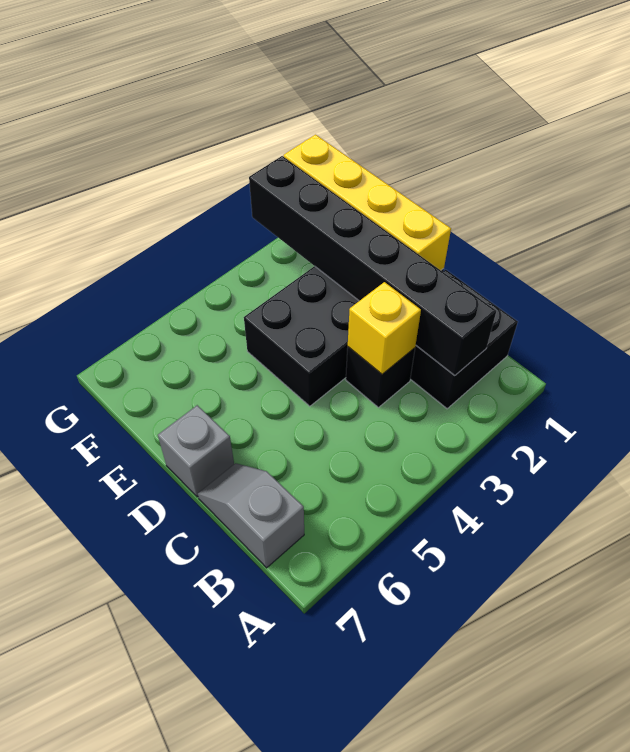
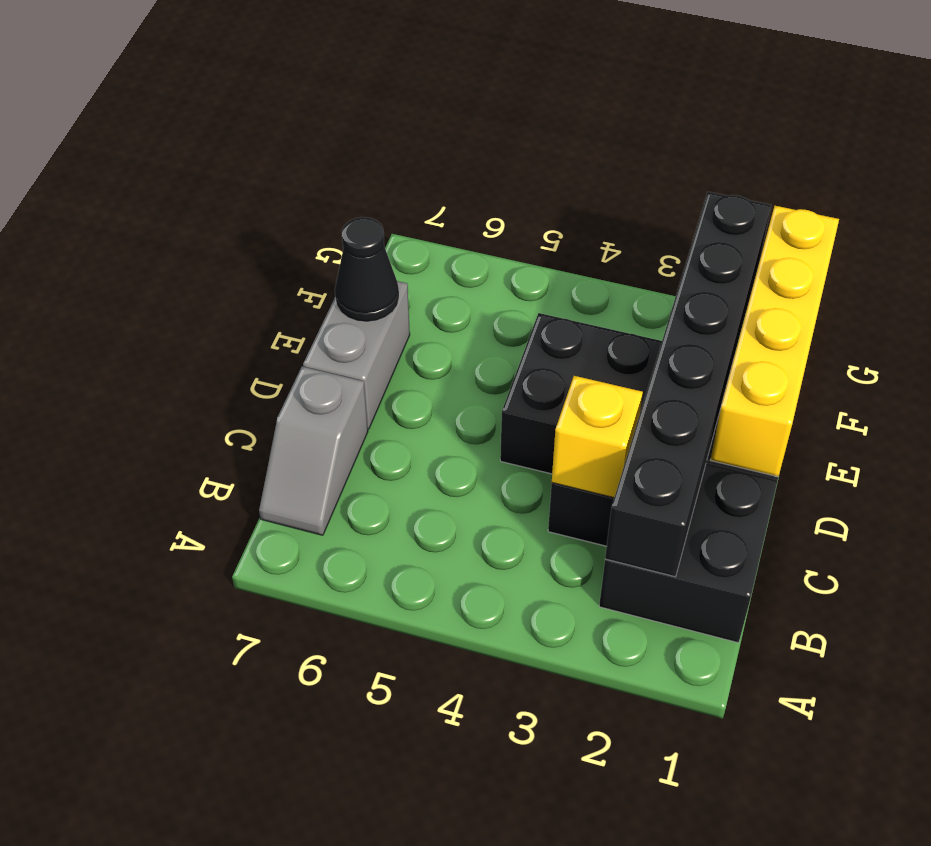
grey slope B7:C7 level 1 top B -> grey slope B7:C7 level 1 top C
grey brick D7 level 1 -> grey brick D7:E7 level 1
none -> black cone E7 level 2

